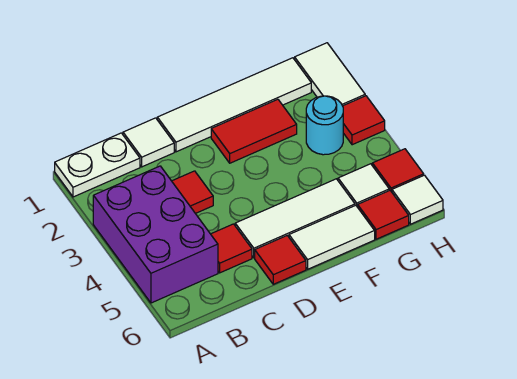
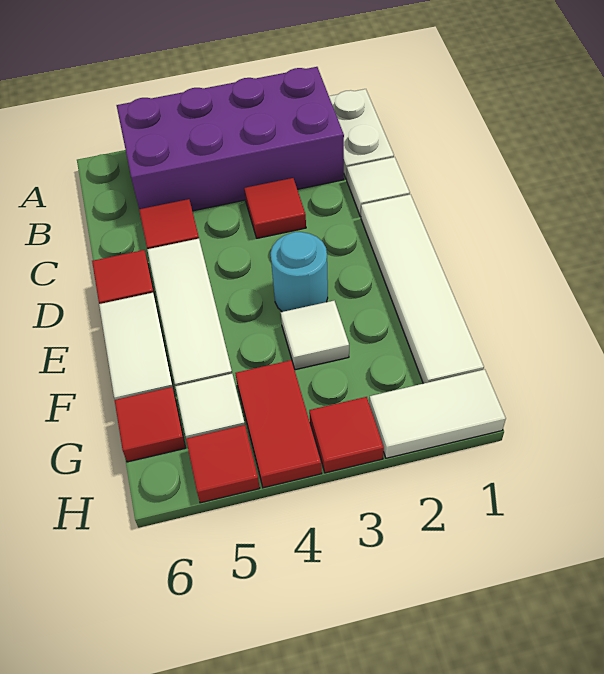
purple brick A3:B5 level 1 -> purple brick A2:B5 level 1
red tile E2:F2 level 1 -> red tile G4:H4 level 1
cyan round brick G3 level 1 -> cyan round brick E3 level 1
white tile H6 level 1 -> white tile F3 level 1

